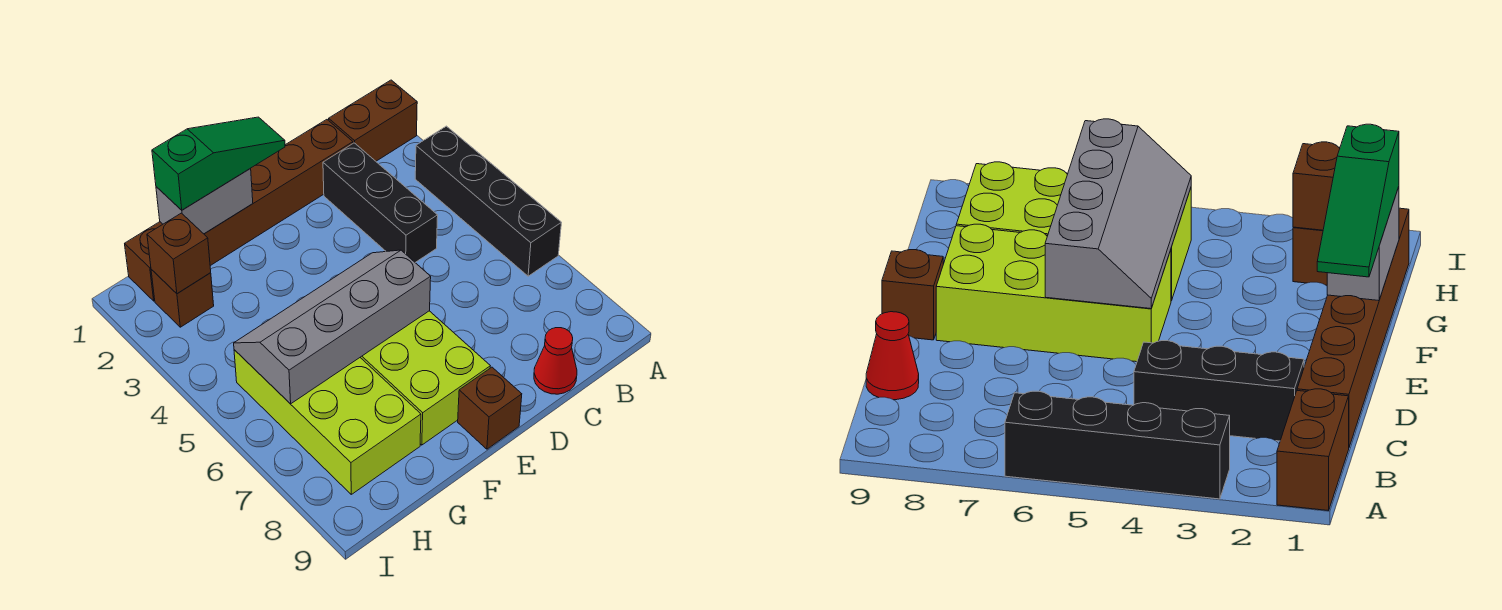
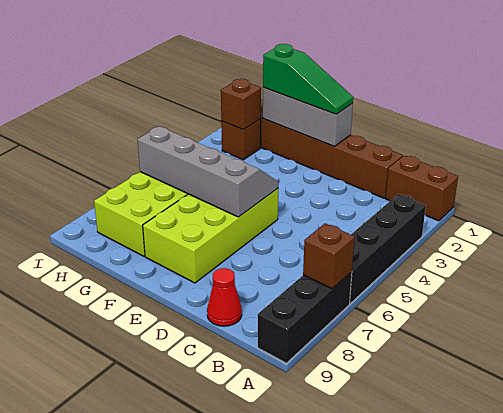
black brick C2:C4 level 1 -> black brick A7:A9 level 1
brown brick E9 level 1 -> brown brick A7 level 2
grey brick F1:G1 level 2 -> grey brick E1:G1 level 2

